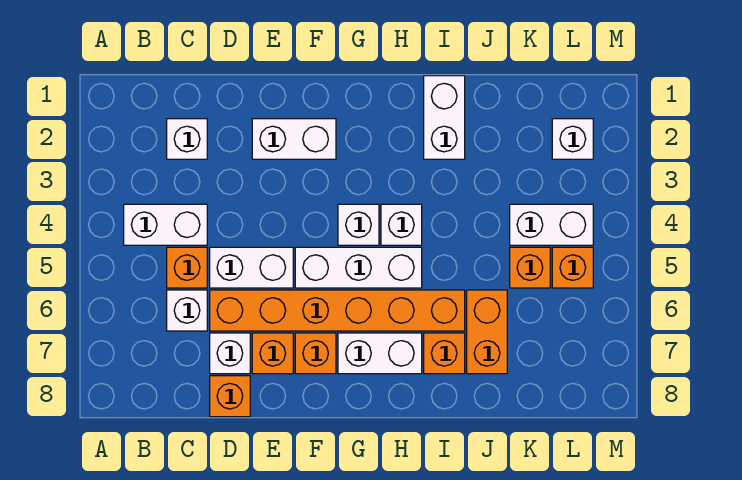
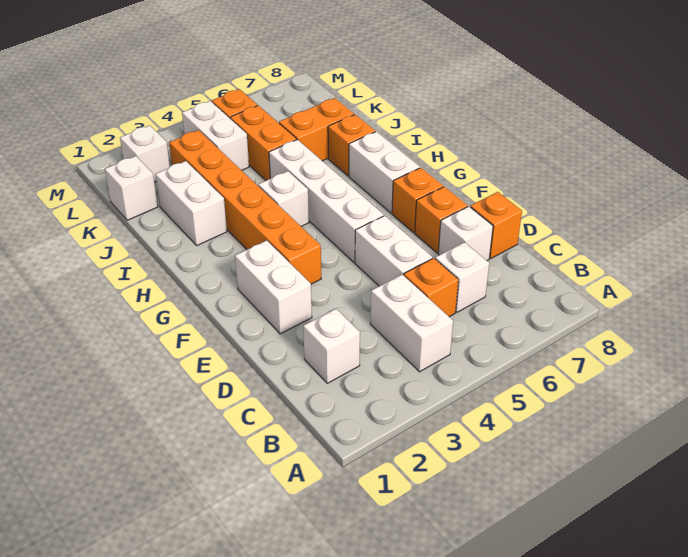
orange brick D6:I6 level 1 -> orange brick F3:K3 level 1
white brick F5:H5 level 1 -> white brick F5:I5 level 1
white brick G4 level 1 -> white brick K1 level 1
white brick I1:I2 level 1 -> white brick I2:J2 level 1
orange brick K5 level 1 -> orange brick J5:K5 level 1

